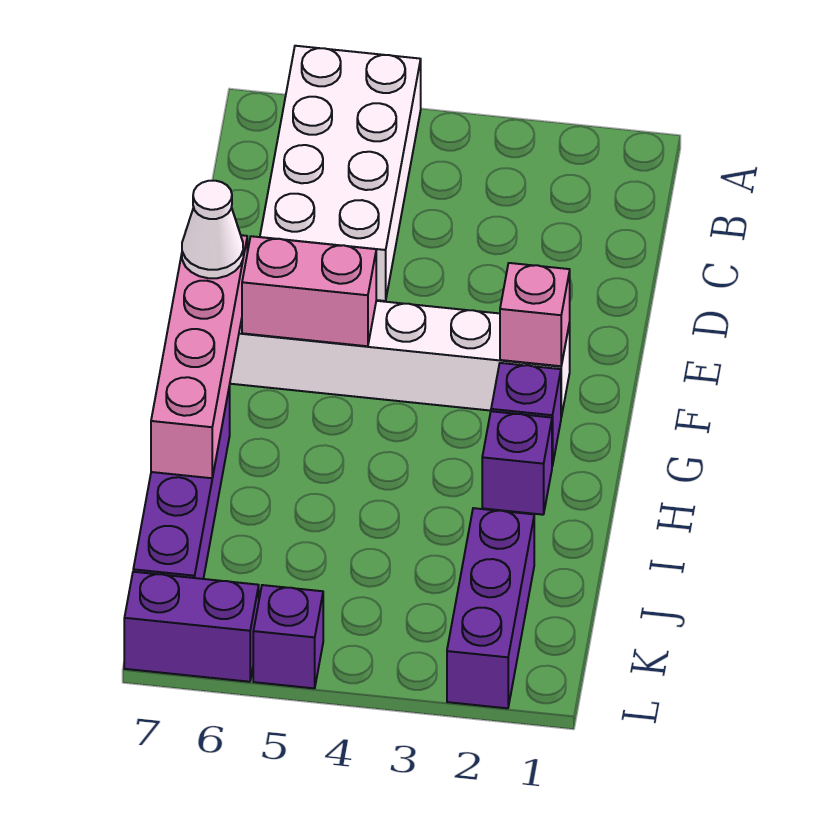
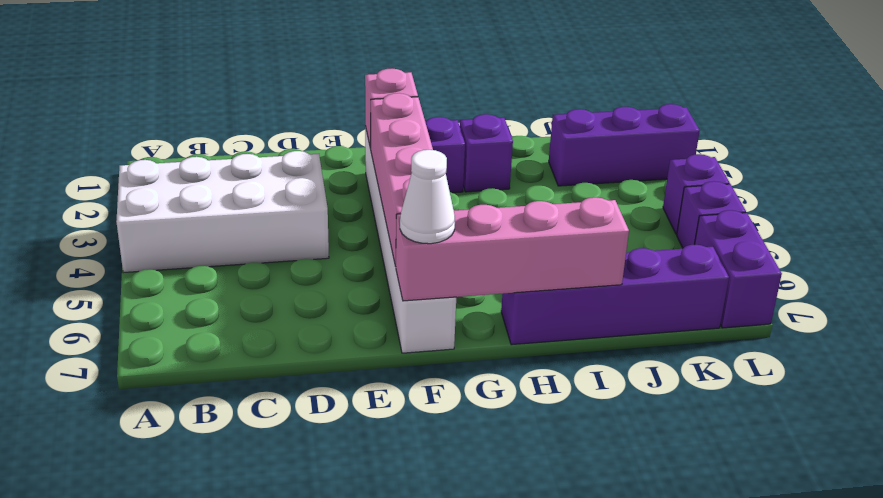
white brick A5:D6 level 1 -> white brick A3:D4 level 1
pink brick F5:F6 level 2 -> pink brick F3:F6 level 2
none -> purple brick L4 level 1

